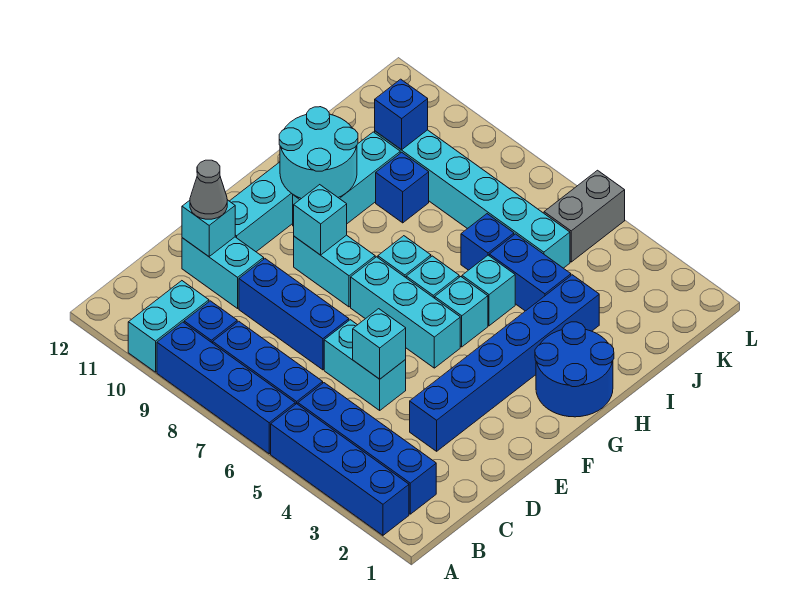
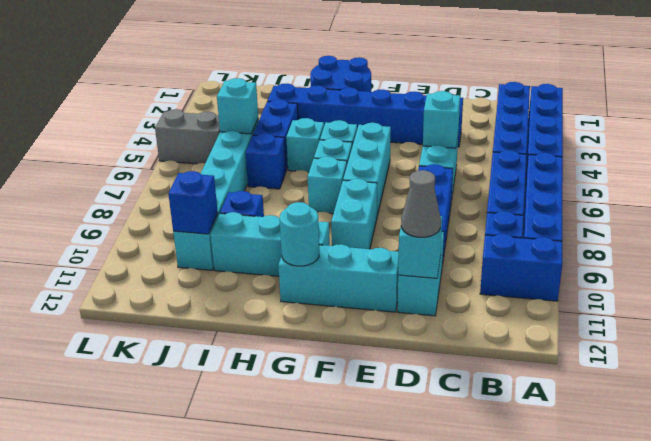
cyan brick A10:B10 level 1 -> blue brick A10:B10 level 1
cyan brick F9 level 2 -> cyan brick J5 level 2
cyan round brick G10:H11 level 2 -> cyan round brick G11 level 2

